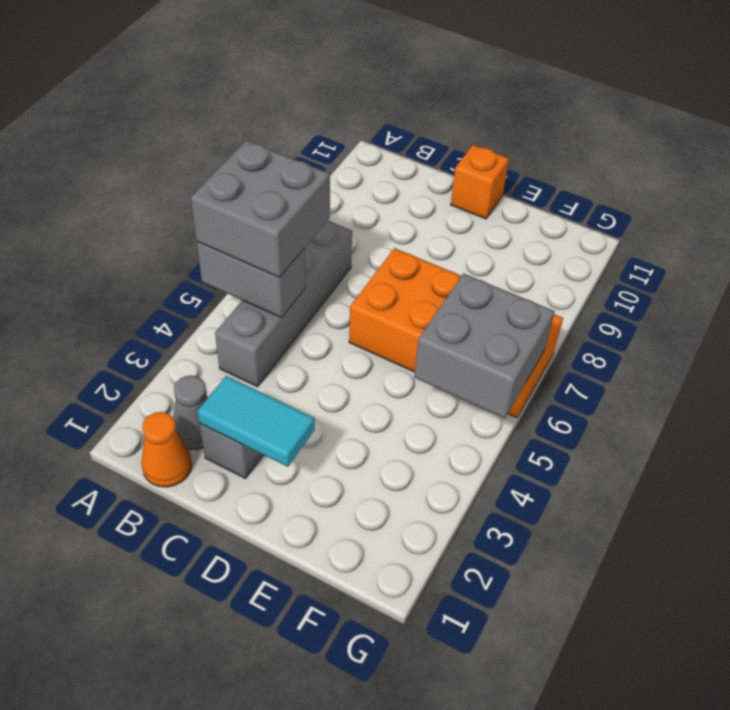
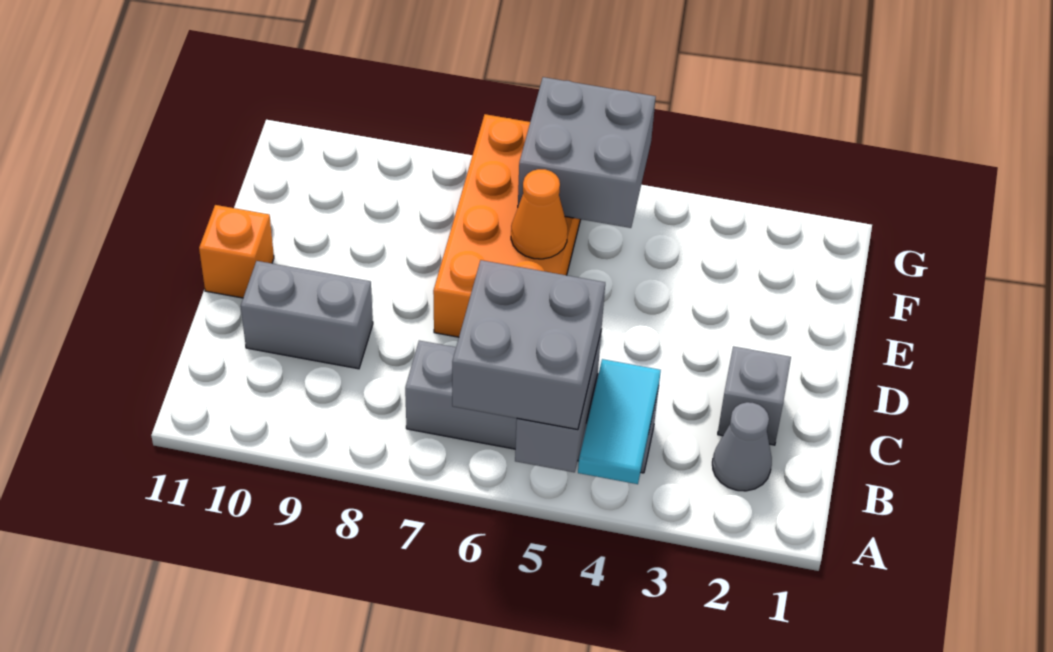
orange cone B1 level 1 -> orange cone E6 level 2
cyan tile C2:D2 level 2 -> cyan tile A4:B4 level 2
none -> grey brick C9:C10 level 1

